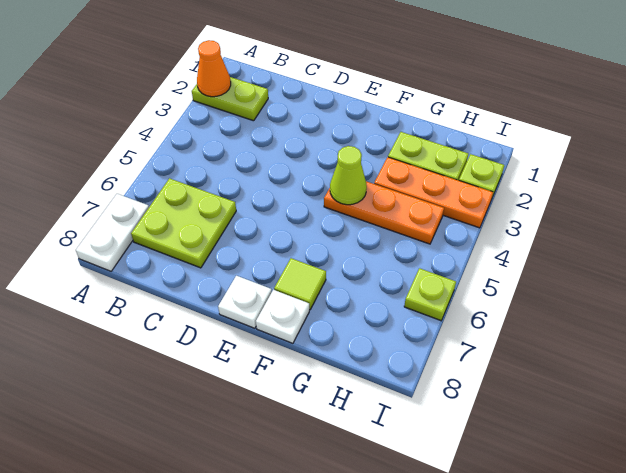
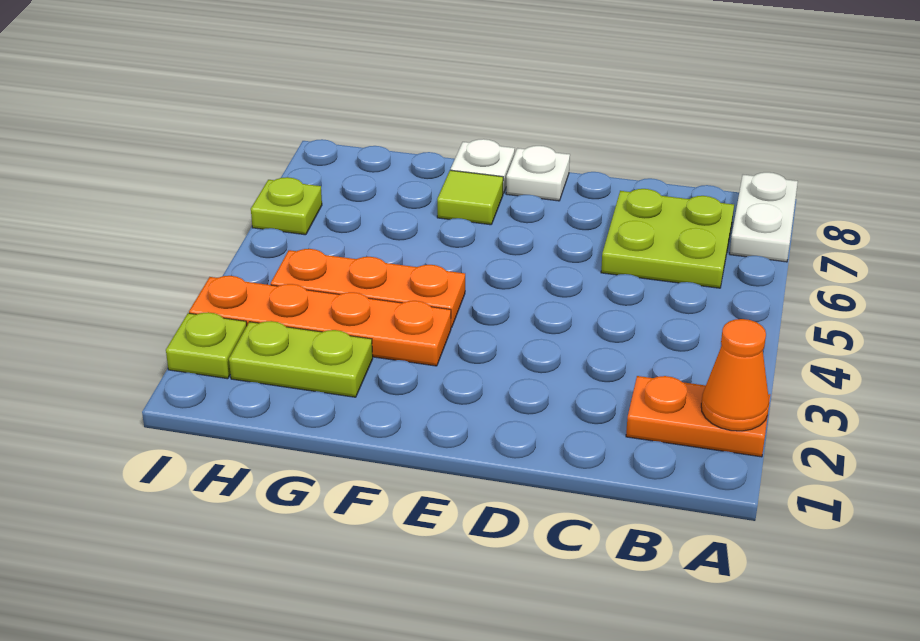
lime plate A2:B2 level 1 -> orange plate A2:B2 level 1
lime cone F4 level 2 -> none
orange plate G3:I3 level 1 -> orange plate F3:I3 level 1

